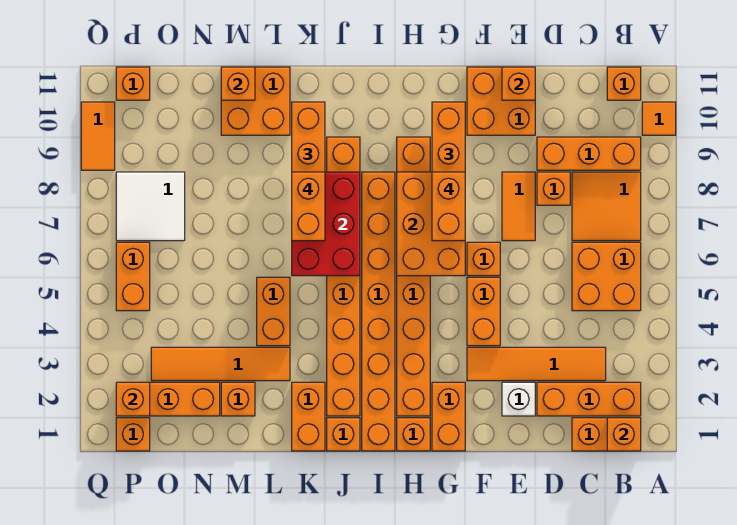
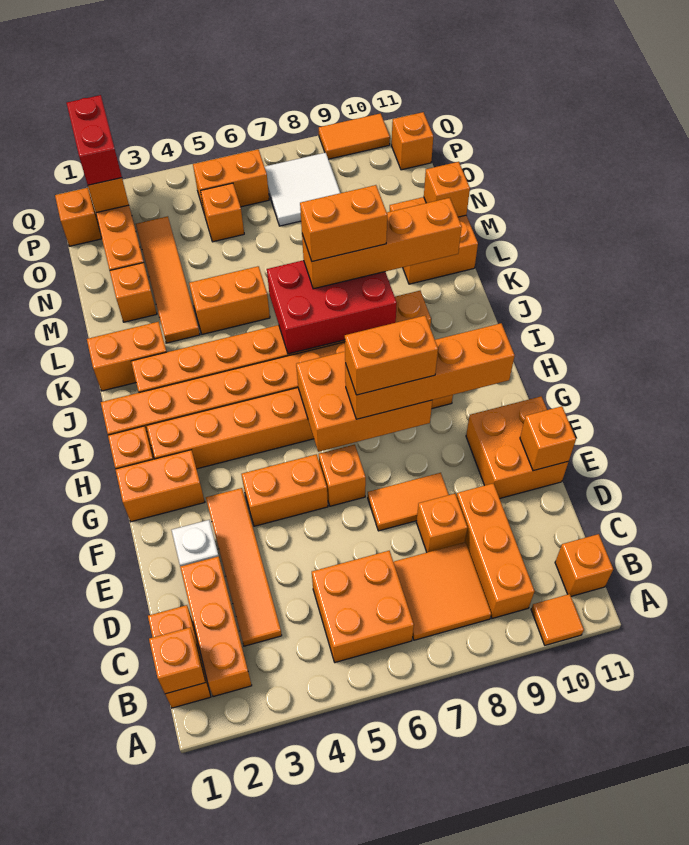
orange brick J1 level 1 -> orange brick O5 level 1
none -> red brick P2:Q2 level 3

